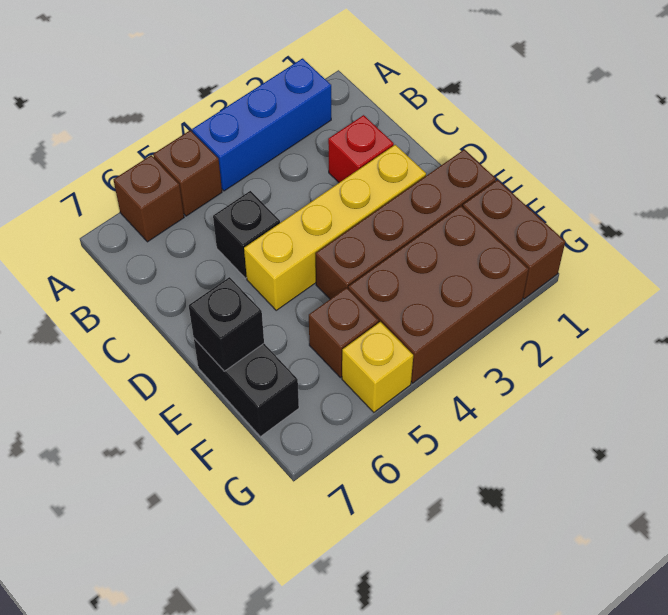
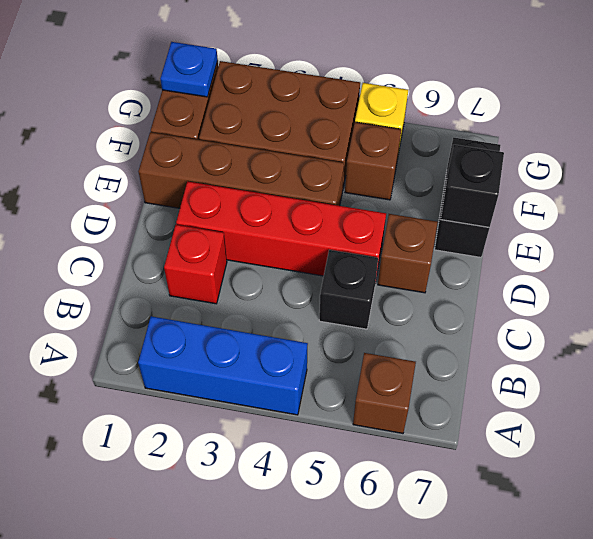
brown brick A5 level 1 -> brown brick D6 level 1
yellow brick D2:D5 level 1 -> red brick D2:D5 level 1
none -> blue plate G1 level 2

